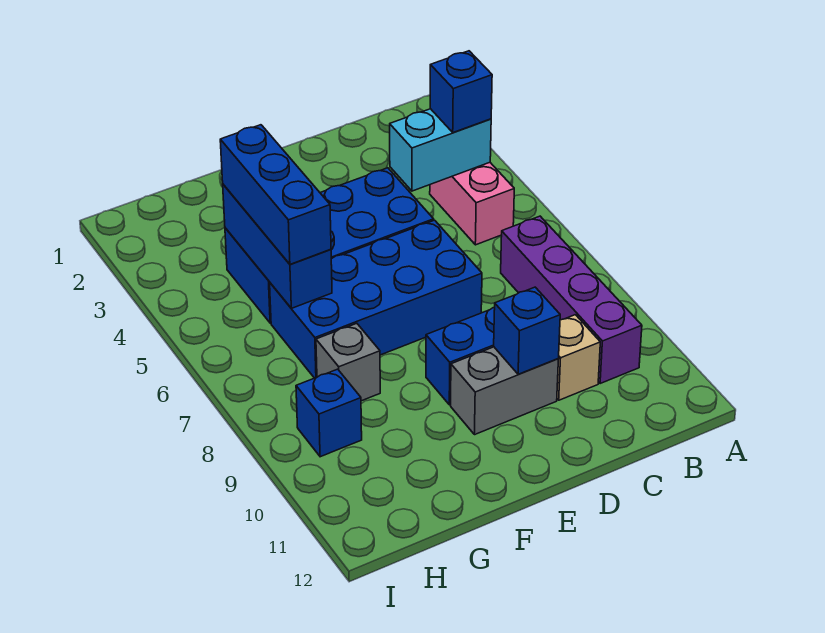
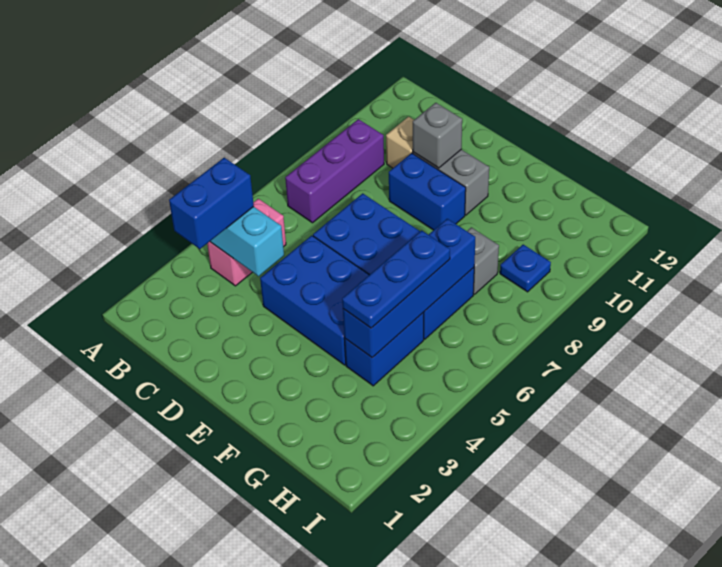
blue brick B4 level 3 -> blue brick B3:B4 level 3
purple brick B7:B10 level 1 -> purple brick B7:B9 level 1
blue brick D10 level 2 -> grey brick D10 level 2
blue brick G4:G6 level 2 -> blue brick G4:G7 level 2
blue brick G4:G6 level 3 -> blue plate G4:G6 level 3
blue brick H9 level 1 -> blue plate H9 level 1

